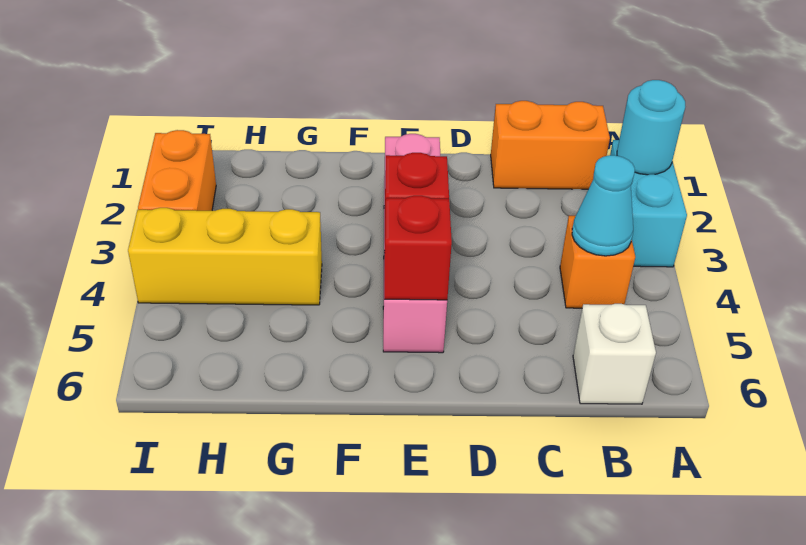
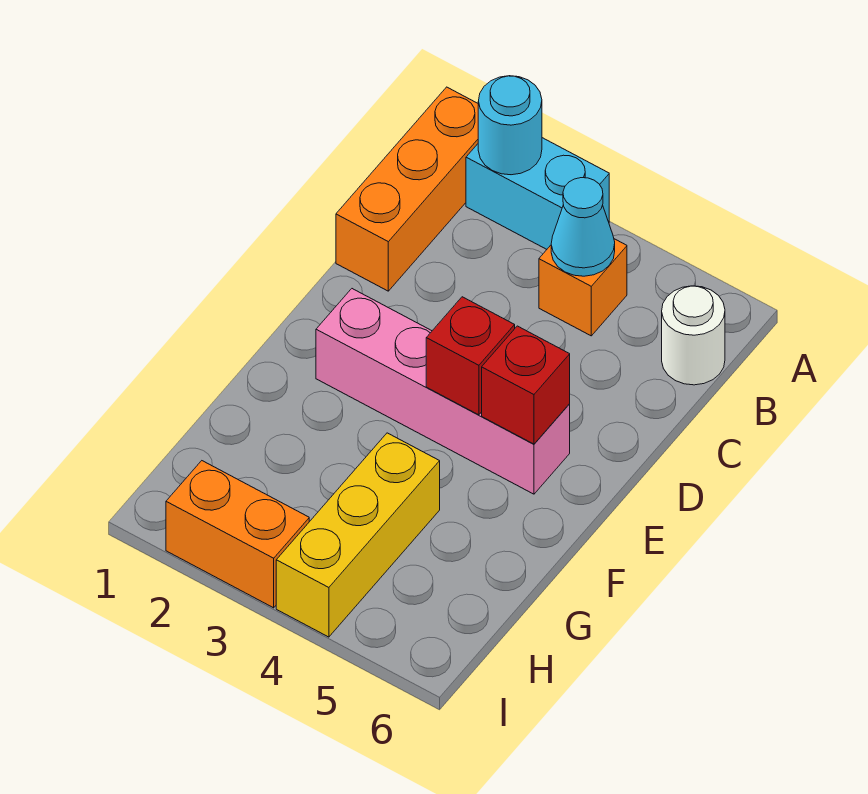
orange brick B1:C1 level 1 -> orange brick A1:C1 level 1
white brick B6 level 1 -> white round brick B6 level 1

